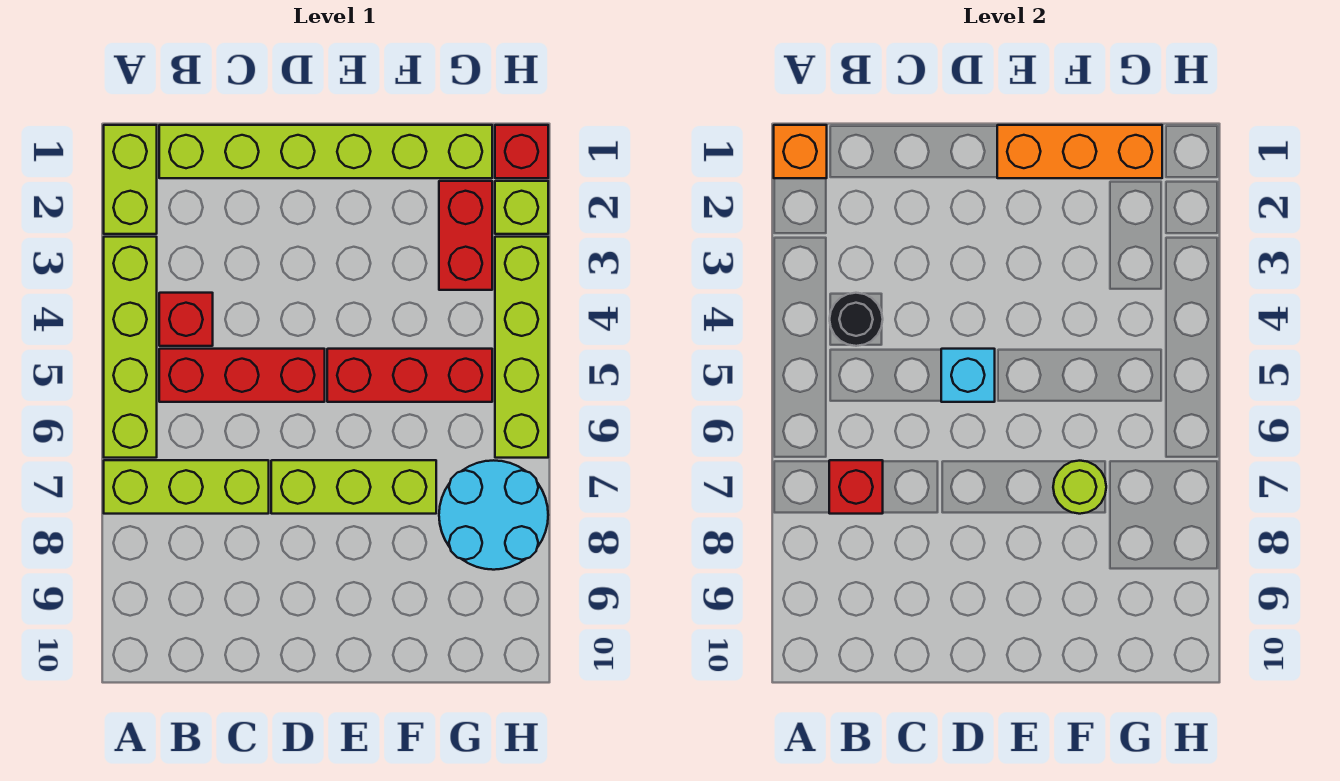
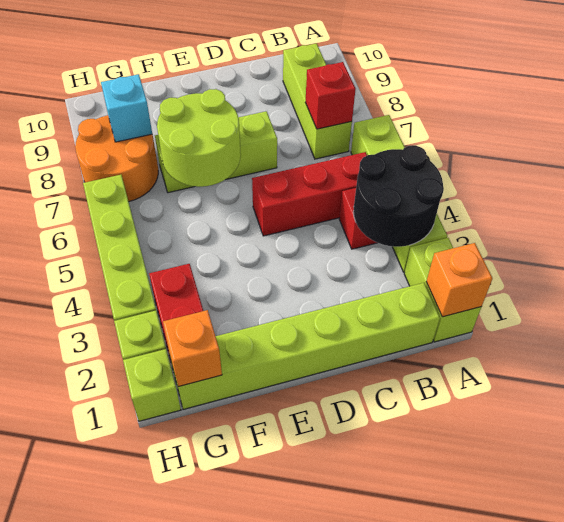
lime brick A7:C7 level 1 -> lime brick B7:B9 level 1
black round brick B4 level 2 -> black round brick A3:B4 level 2
cyan brick D5 level 2 -> cyan brick G8 level 2
orange brick E1:G1 level 2 -> orange brick G1 level 2
red brick E5:G5 level 1 -> none
lime round brick F7 level 2 -> lime round brick E6:F7 level 2
cyan round brick G7:H8 level 1 -> orange round brick G7:H8 level 1
red brick H1 level 1 -> lime brick H1 level 1

